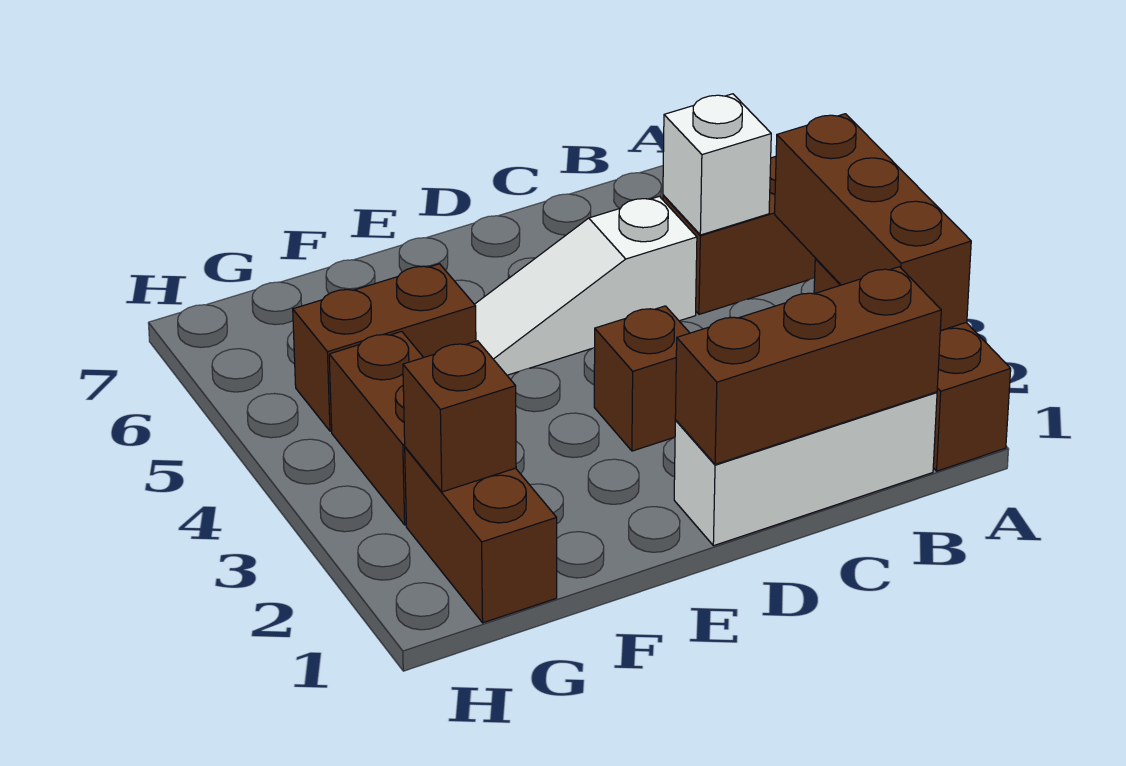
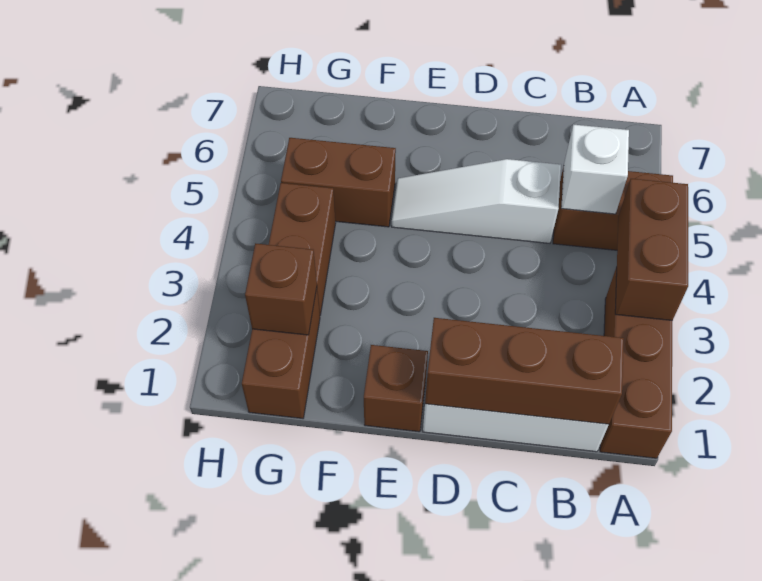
brown brick A2:A4 level 2 -> brown brick A3:A4 level 2
brown brick D3 level 1 -> brown brick E1 level 1

